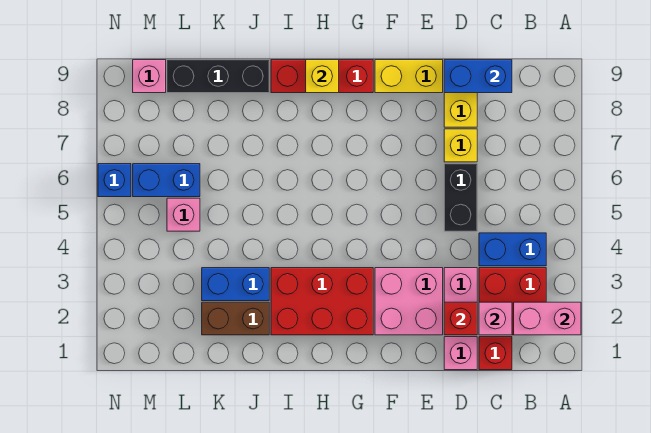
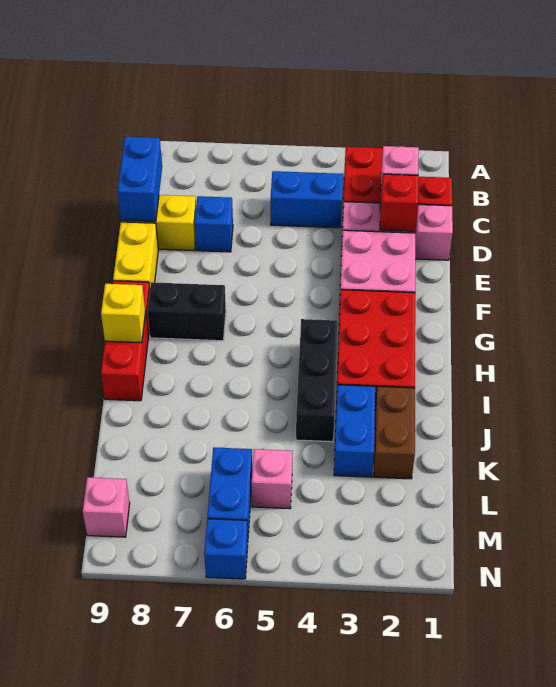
pink brick A2:B2 level 2 -> none
blue brick B4:C4 level 1 -> blue brick C4:C5 level 1
black brick D5:D6 level 1 -> black brick G7:G8 level 1
yellow brick D7 level 1 -> blue brick D7 level 1
black brick J9:L9 level 1 -> black brick H4:J4 level 1

